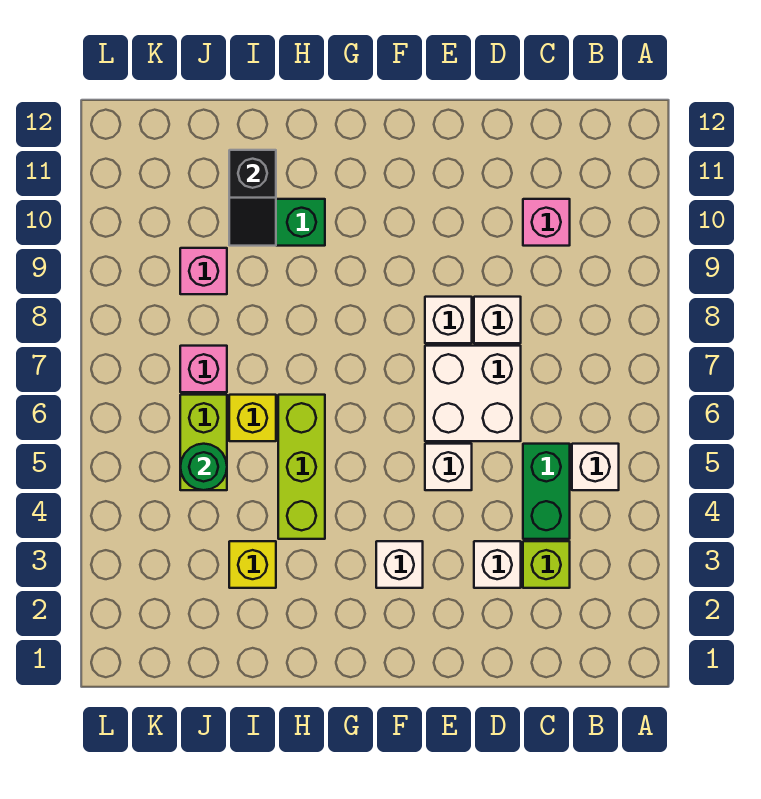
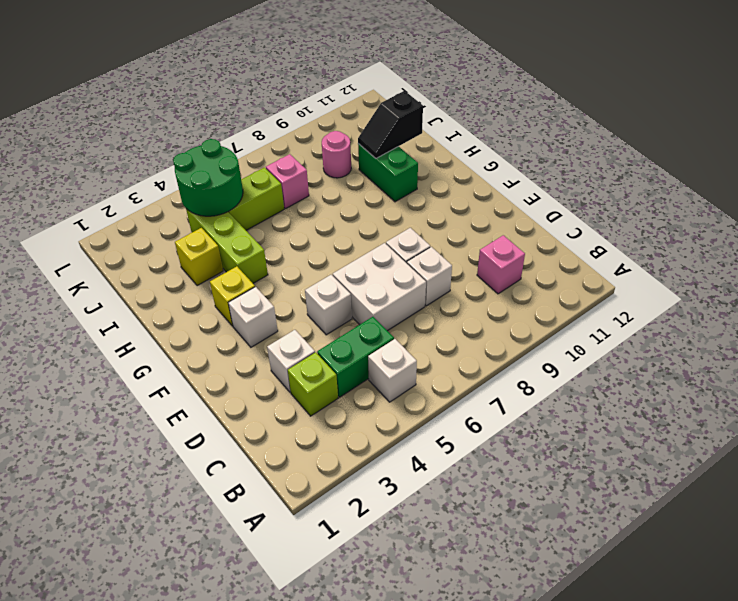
lime brick H4:H6 level 1 -> lime brick H4:J4 level 1
yellow brick I6 level 1 -> yellow brick G3 level 1
green round brick J5 level 2 -> green round brick J4:K5 level 2
pink brick J9 level 1 -> pink round brick J9 level 1

